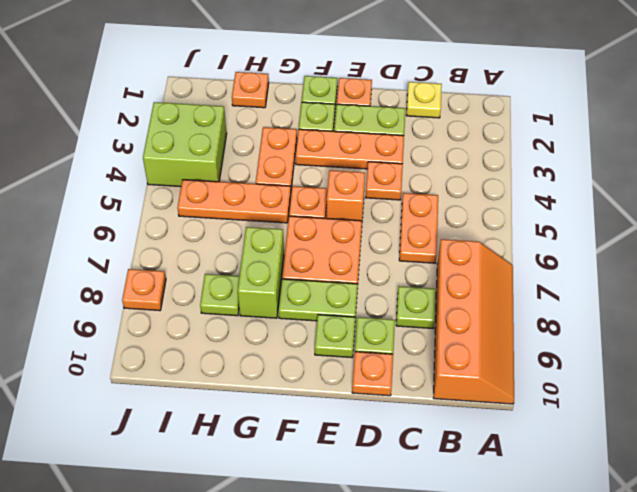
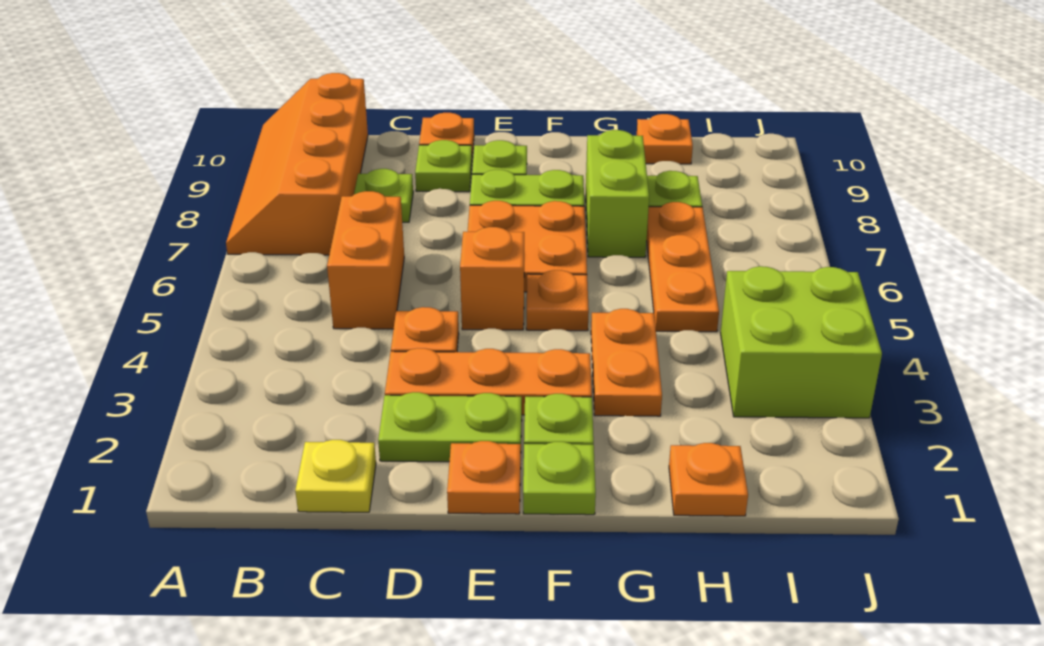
orange plate C5:C6 level 1 -> orange brick C5:C6 level 1
orange plate G5:I5 level 1 -> orange plate H5:H7 level 1
orange plate J8 level 1 -> orange plate H10 level 1

